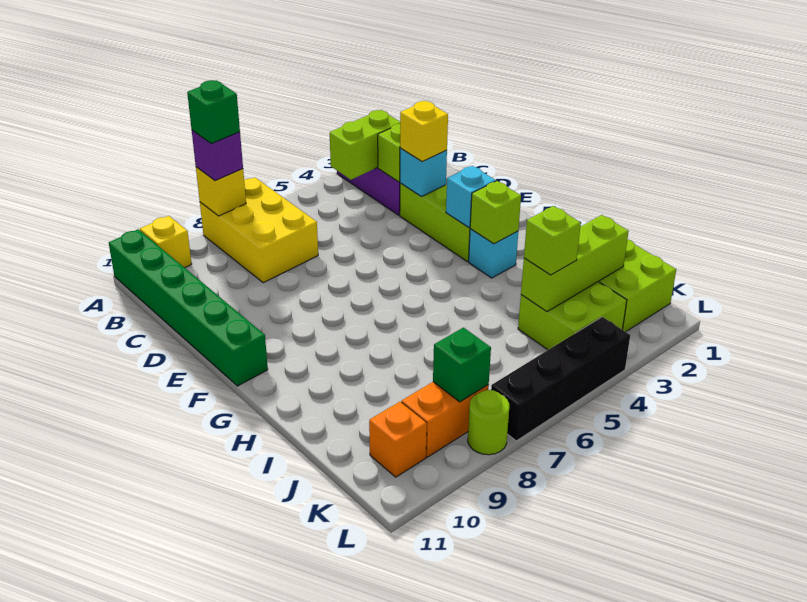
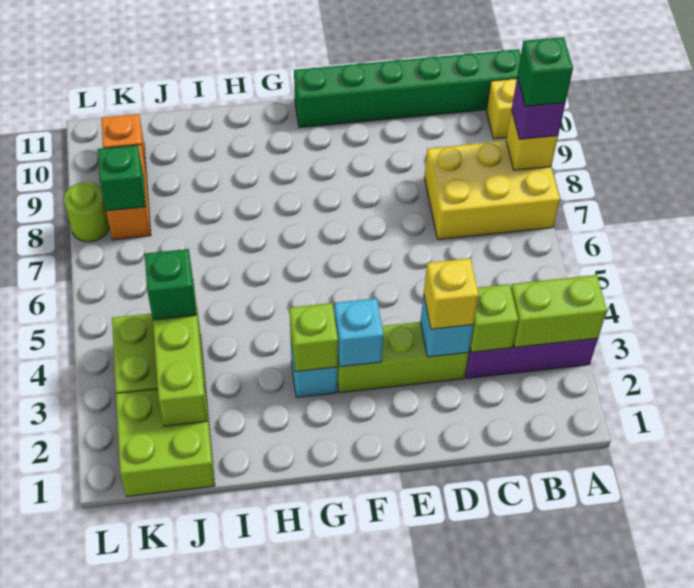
lime brick B3:B4 level 2 -> lime brick A3:B3 level 2
lime brick J4 level 3 -> green brick J4 level 3
black brick L4:L7 level 1 -> none

